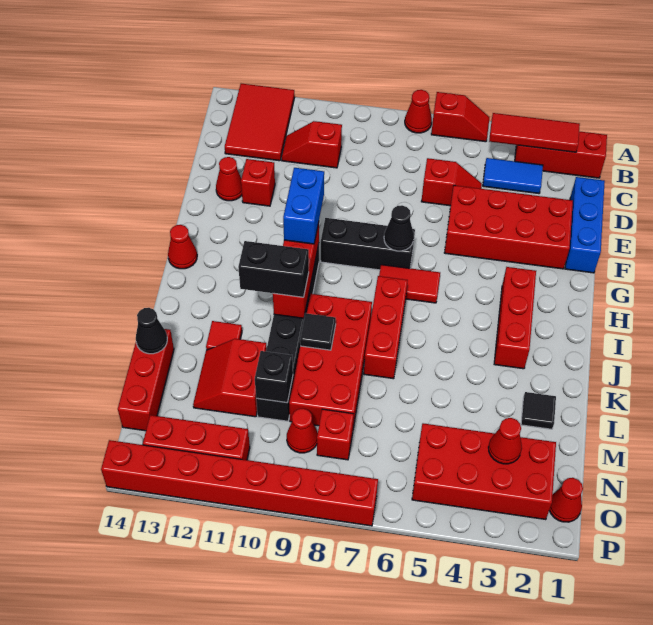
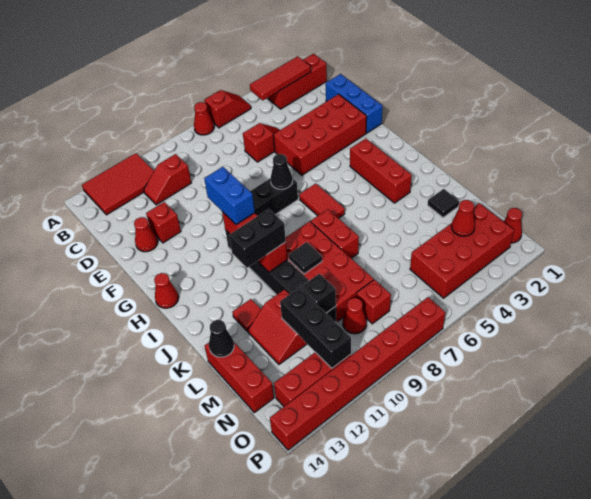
red tile A12:C13 level 1 -> red tile A11:B13 level 1
blue tile C3:C4 level 1 -> none
red tile H6:H7 level 1 -> red tile H6:I6 level 1
red brick I7:K7 level 1 -> red brick J7:K7 level 1
none -> black brick M11:O11 level 2

